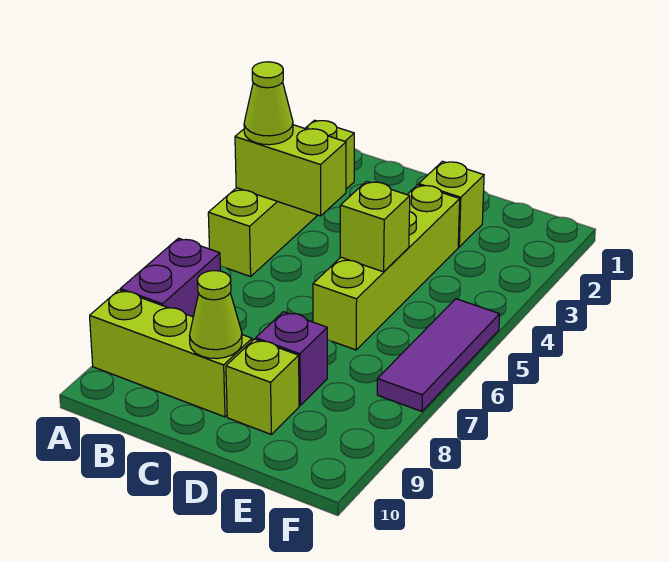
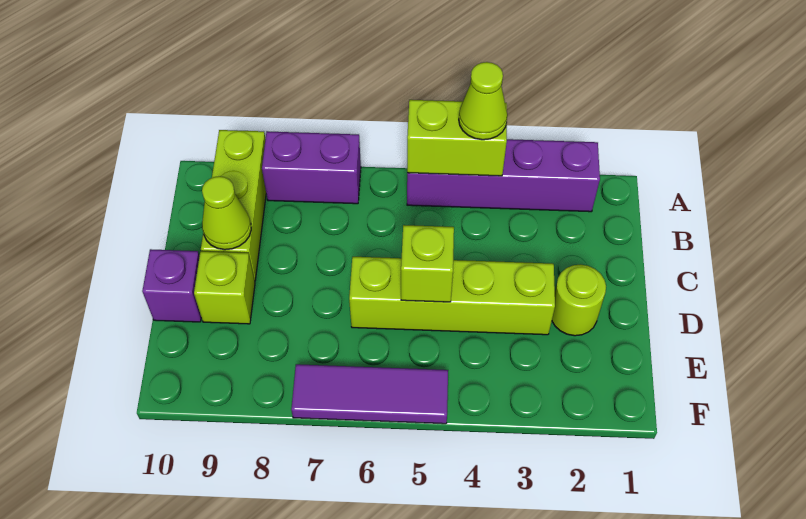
lime brick A2:A5 level 1 -> purple brick A2:A5 level 1
lime brick A4:B4 level 2 -> lime brick A4:A5 level 2
lime brick D2 level 1 -> lime round brick D2 level 1
purple brick D8 level 1 -> purple brick D10 level 1

